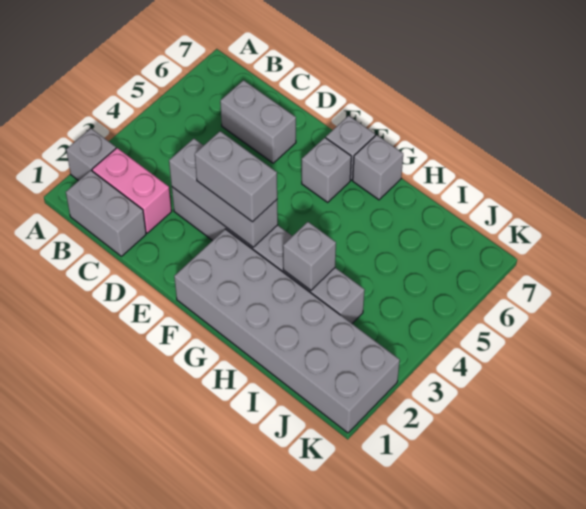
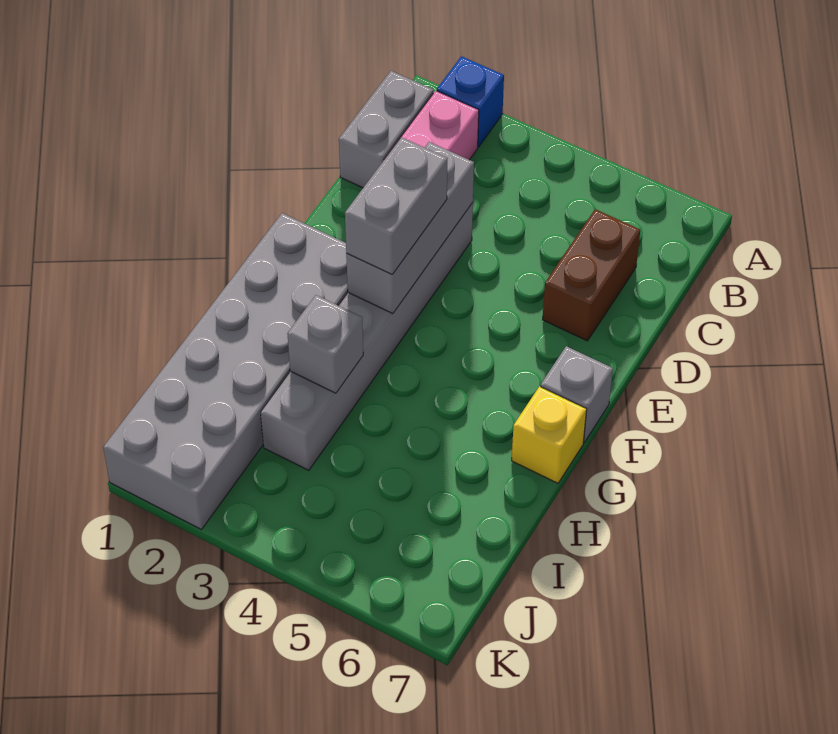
grey brick A2 level 1 -> blue brick A2 level 1
grey brick C6:D6 level 1 -> brown brick C6:D6 level 1
grey brick F6 level 1 -> none
grey brick G7 level 1 -> yellow brick G7 level 1

